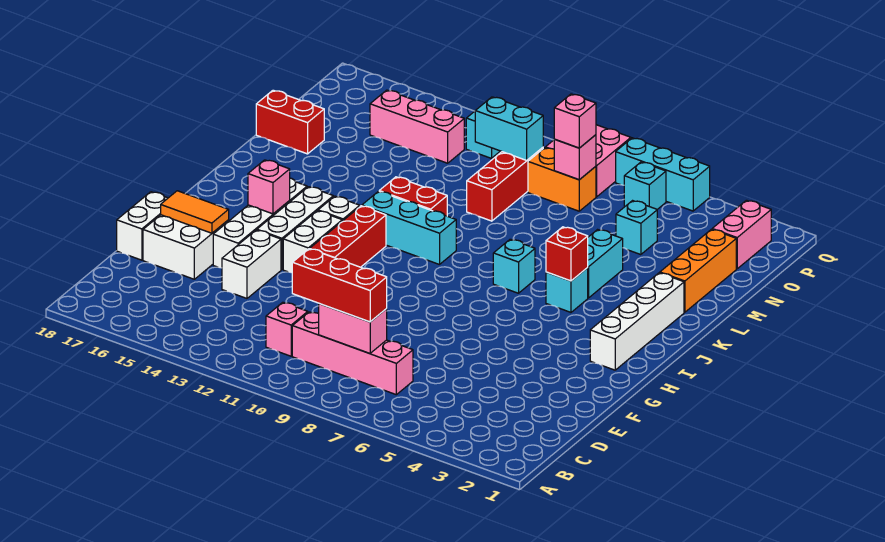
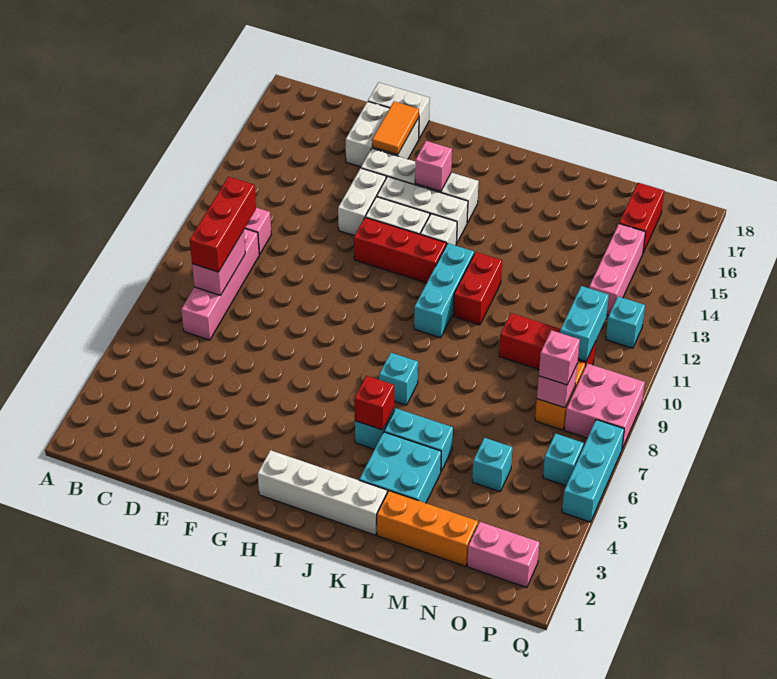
white brick E14:F14 level 1 -> white brick F13:F14 level 1
none -> cyan brick K3:L4 level 1
red brick M17:M18 level 1 -> red brick O16:O17 level 1

